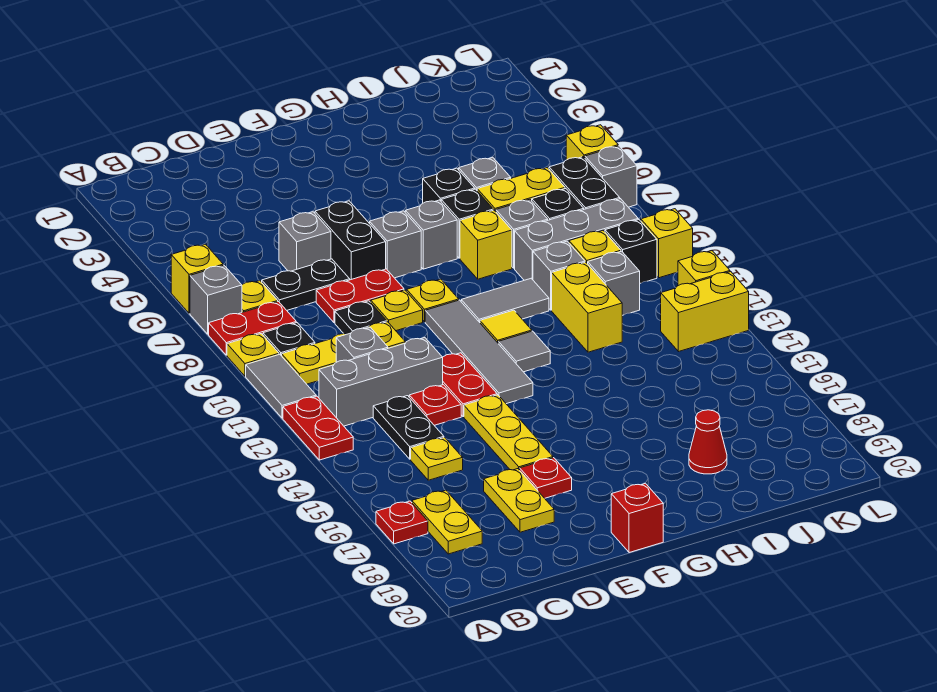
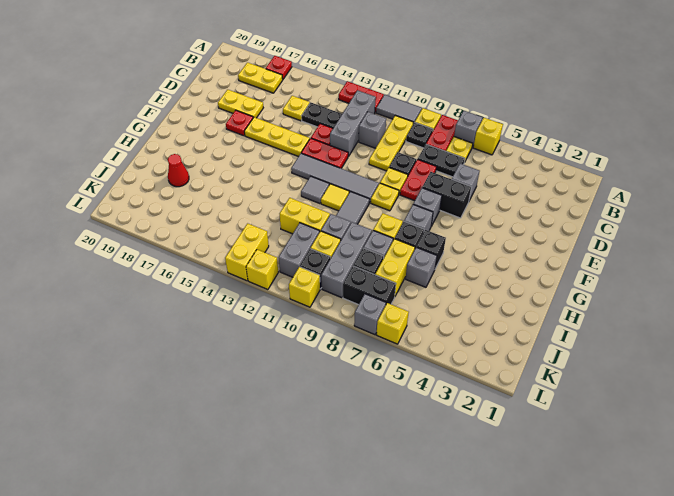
black plate C7:D7 level 1 -> black plate C7:C8 level 1
red brick F20 level 1 -> none
grey brick J11 level 1 -> grey brick J11:K11 level 1

